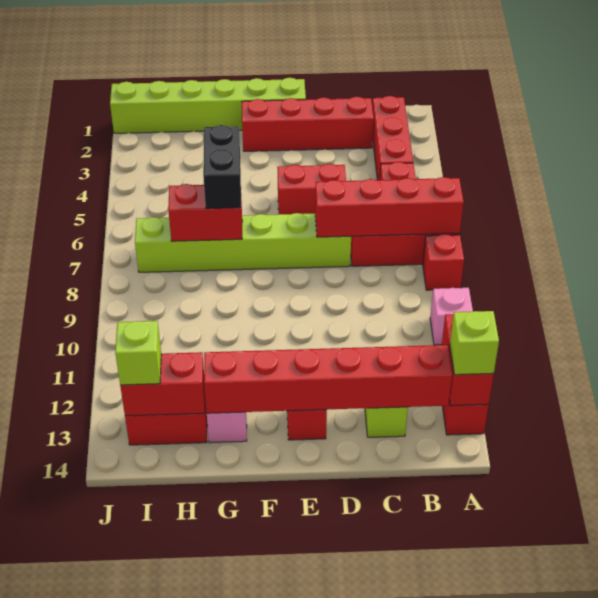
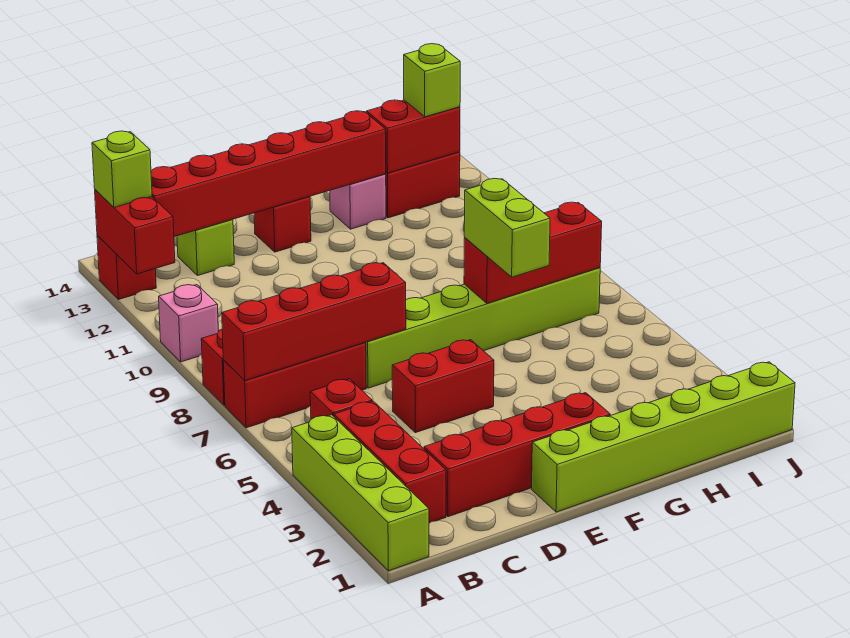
none -> lime brick A1:A4 level 1
black brick G6:G7 level 3 -> lime brick G6:G7 level 3
red brick G7:H7 level 2 -> red brick G7:I7 level 2

